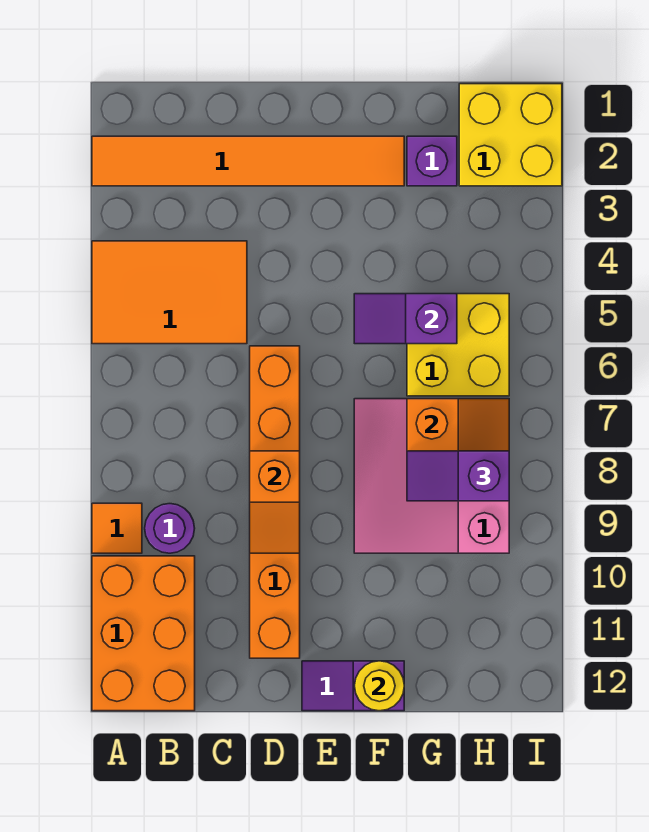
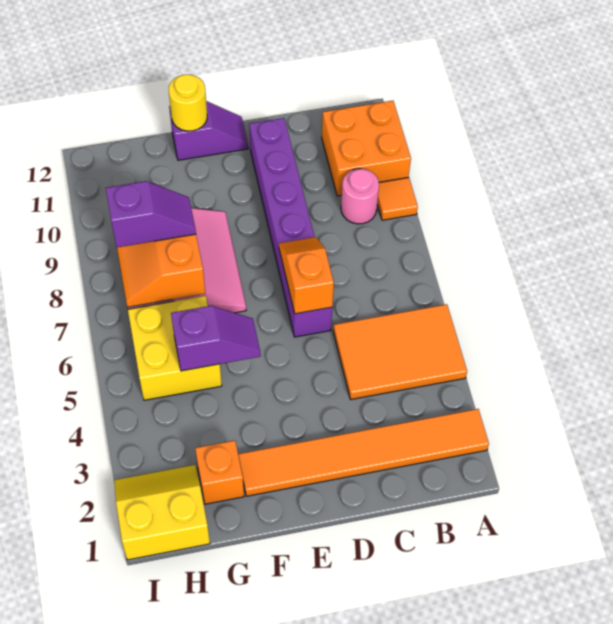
orange brick A10:B12 level 1 -> orange brick A10:B11 level 1
purple round brick B9 level 1 -> pink round brick B9 level 1
orange brick D6:D11 level 1 -> purple brick D6:D11 level 1
orange slope D8:D9 level 2 top 8 -> orange slope D6:D7 level 2 top 6
purple brick G2 level 1 -> orange brick G2 level 1
yellow brick H1:I2 level 1 -> yellow slope H1:I2 level 1 top 1

